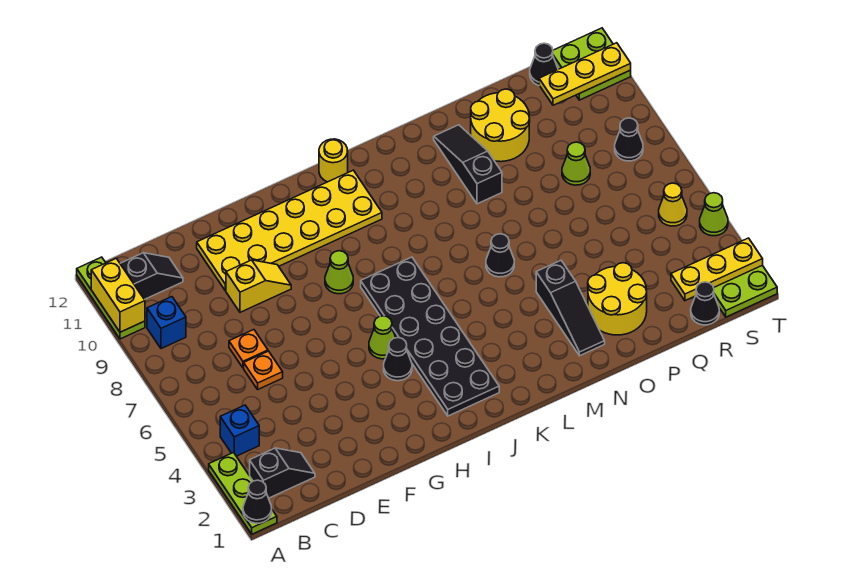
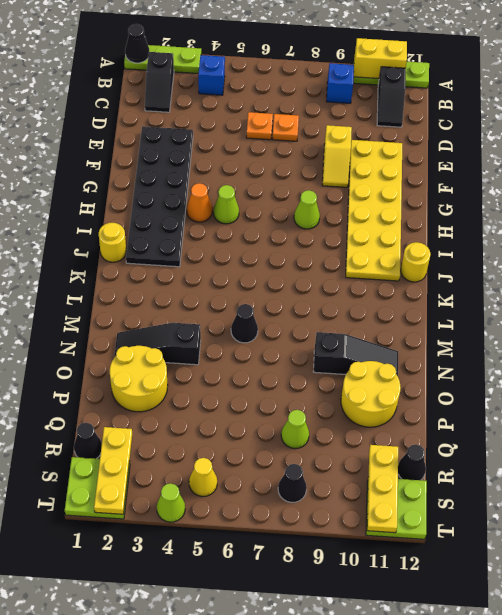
black cone H4 level 1 -> orange cone H4 level 1
black plate I2:J7 level 1 -> black plate E2:J3 level 1
none -> yellow round brick J1 level 1

